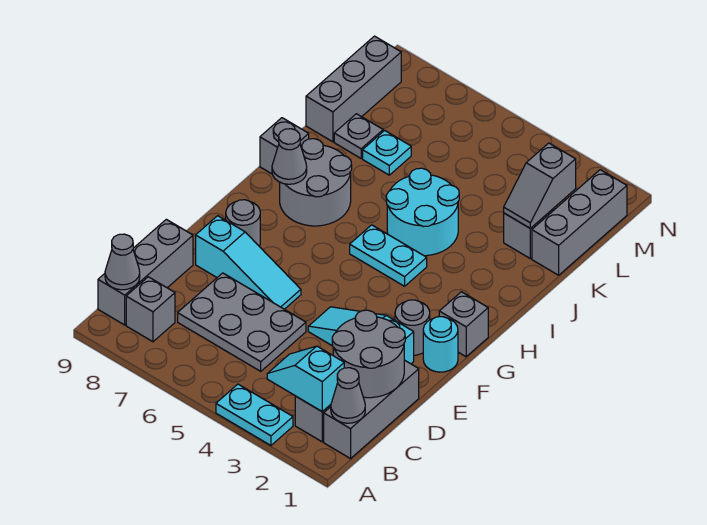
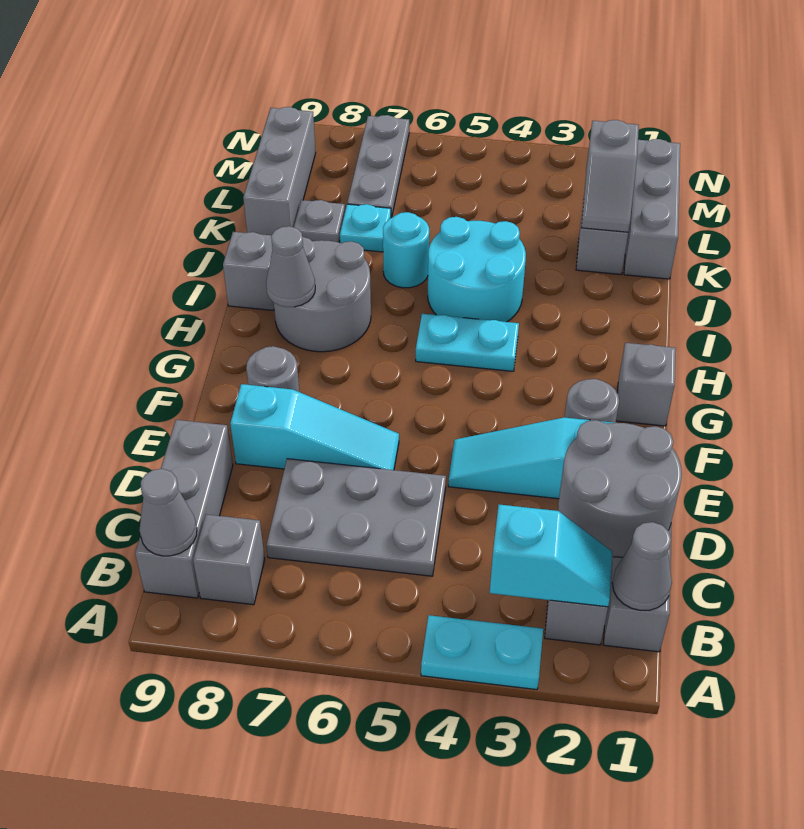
cyan slope B2:B3 level 2 top 2 -> cyan slope B2:B3 level 2 top 3
cyan round brick F1 level 1 -> cyan round brick J6 level 1
none -> grey plate L7:N7 level 1

